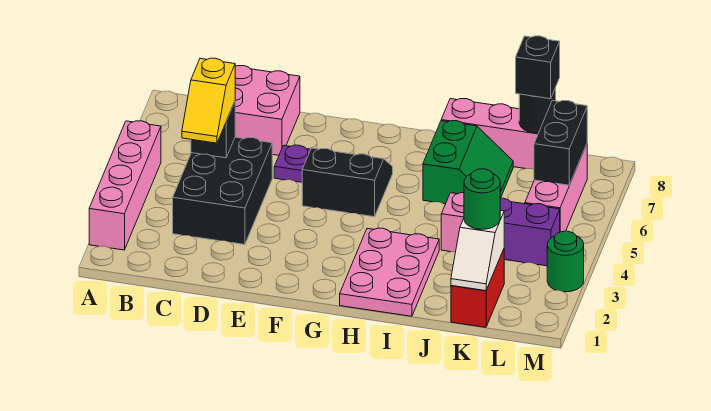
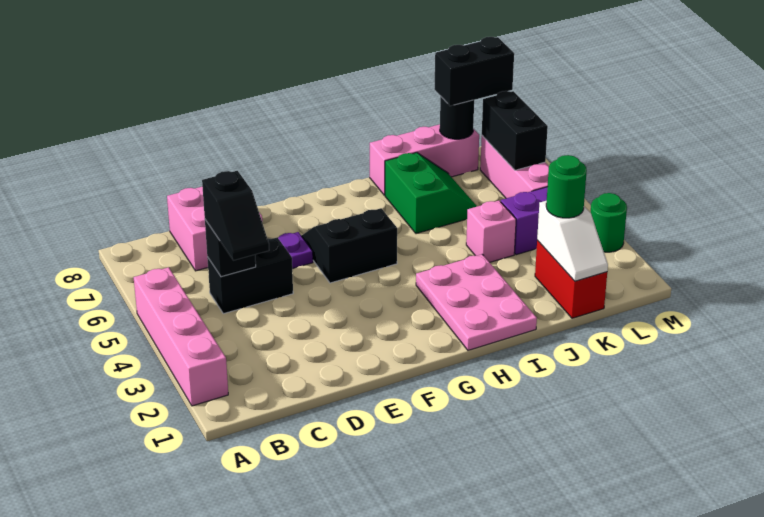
black brick C3:D5 level 1 -> black brick C5:D5 level 1
yellow slope C4:C5 level 3 top 5 -> black slope C4:C5 level 3 top 5
black brick K8 level 3 -> black brick K8:L8 level 3

